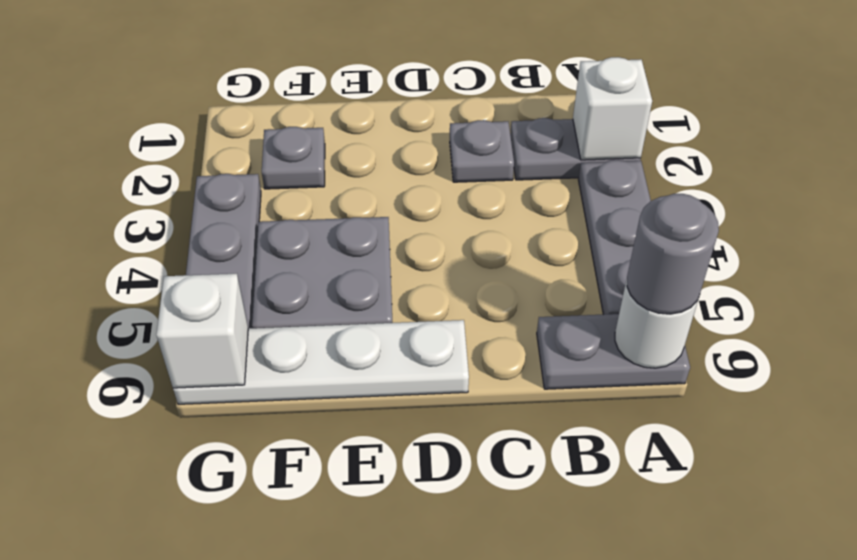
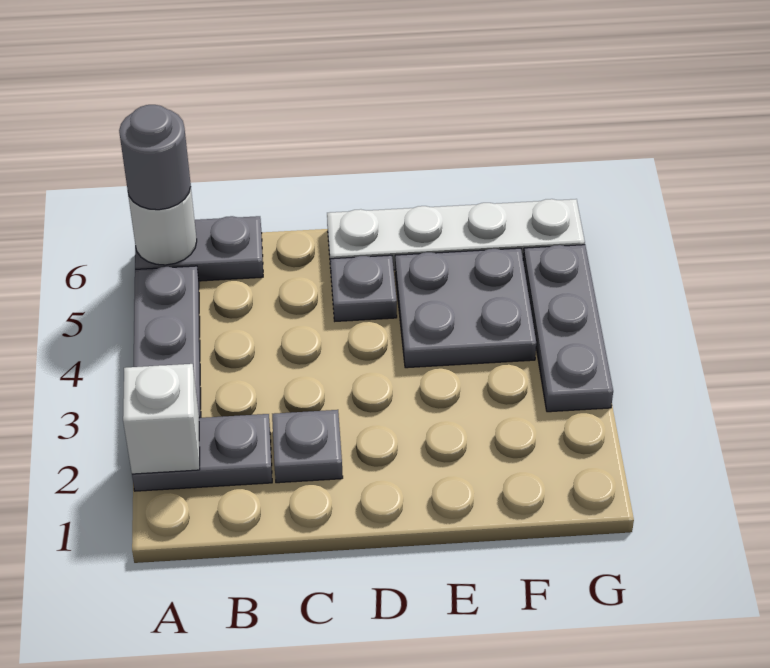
grey plate F2 level 1 -> grey plate D5 level 1
white brick G6 level 2 -> none

